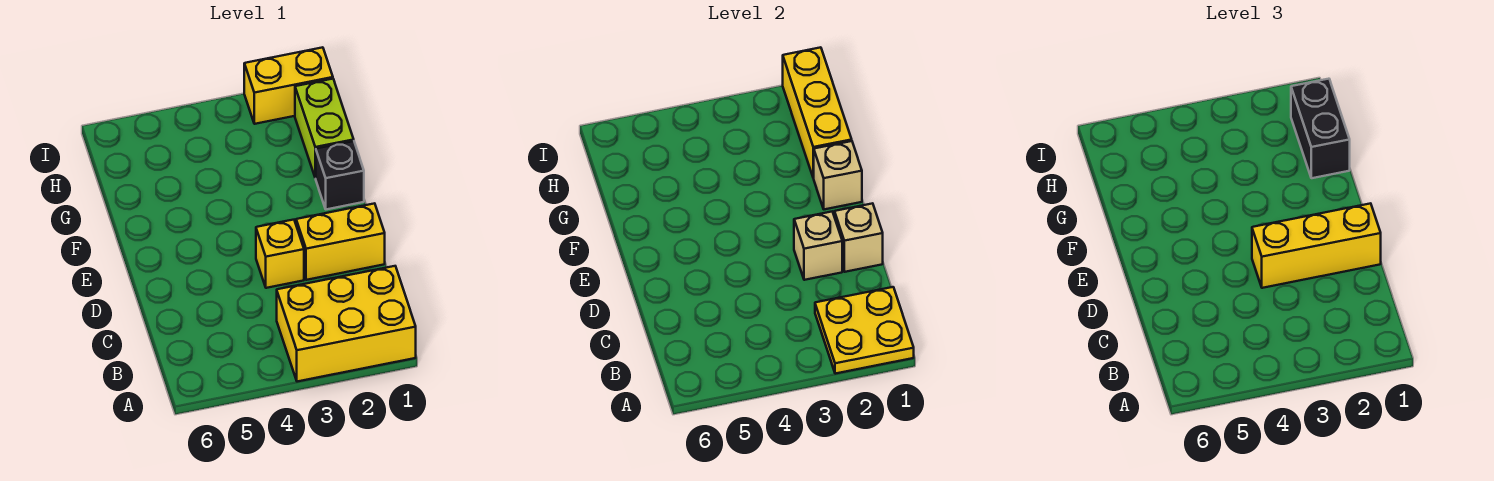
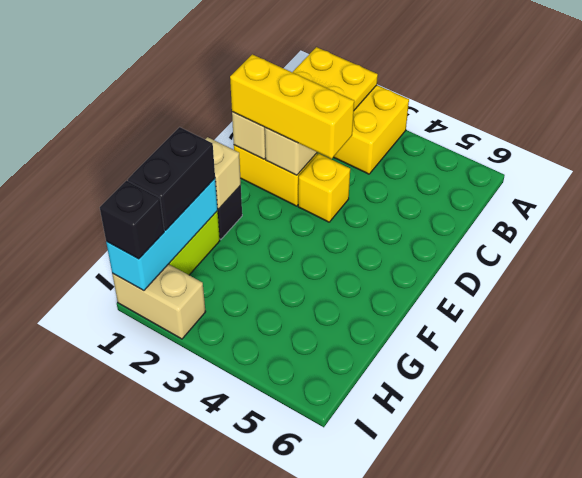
yellow brick G1:I1 level 2 -> cyan brick G1:I1 level 2
yellow brick I1:I2 level 1 -> tan brick I1:I2 level 1
none -> black brick I1 level 3

